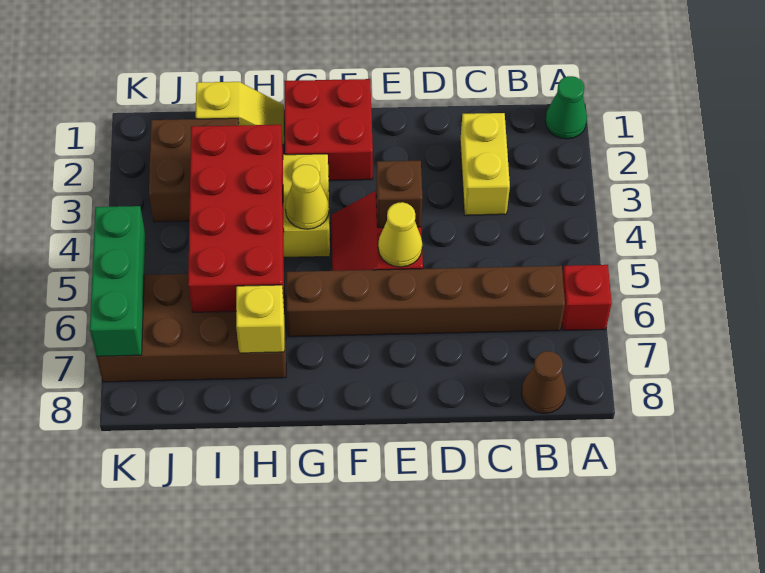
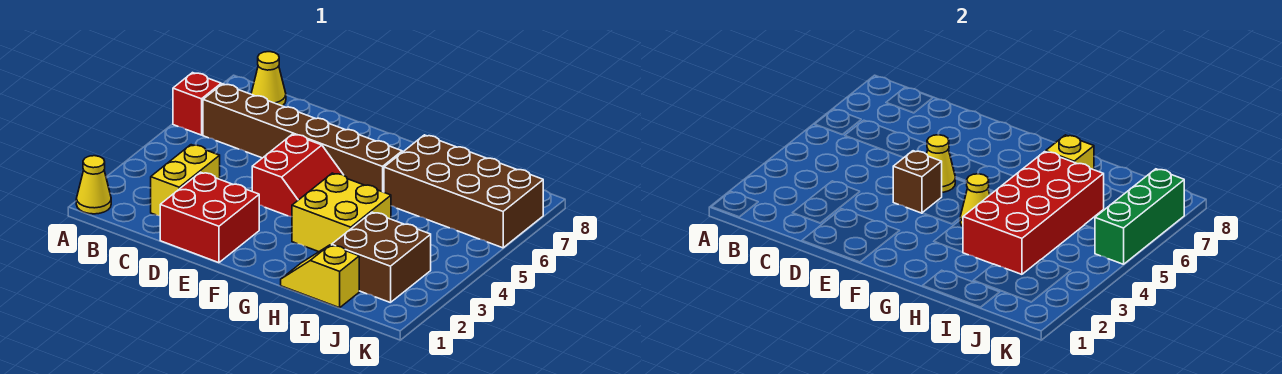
green cone A1 level 1 -> yellow cone A1 level 1
brown cone B8 level 1 -> yellow cone B8 level 1
red brick F1:G2 level 1 -> red brick D1:E2 level 1

